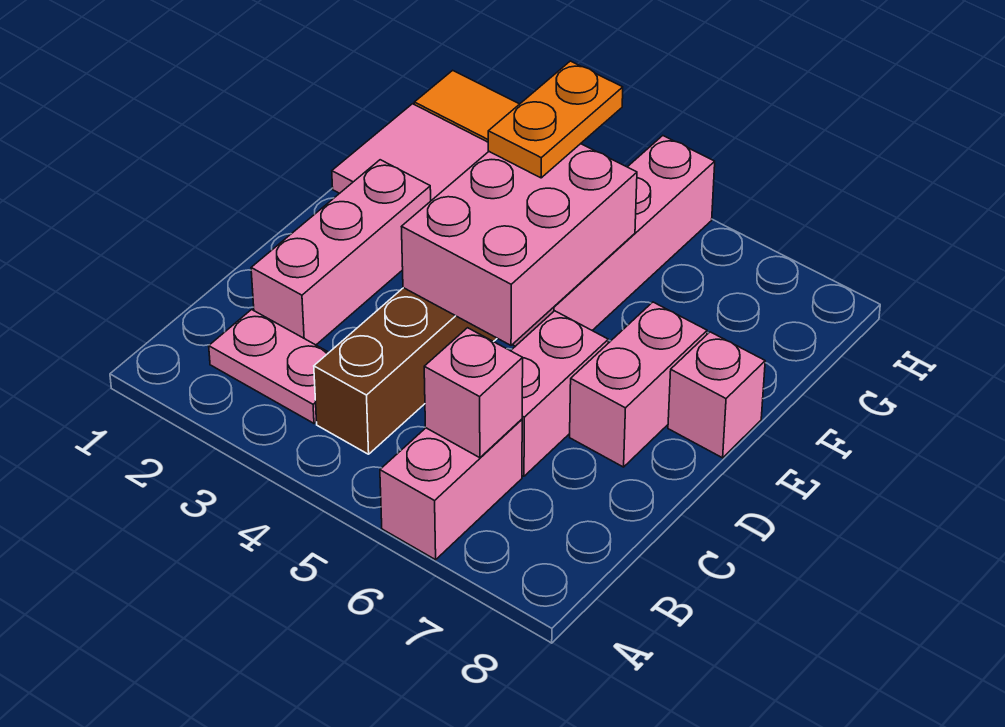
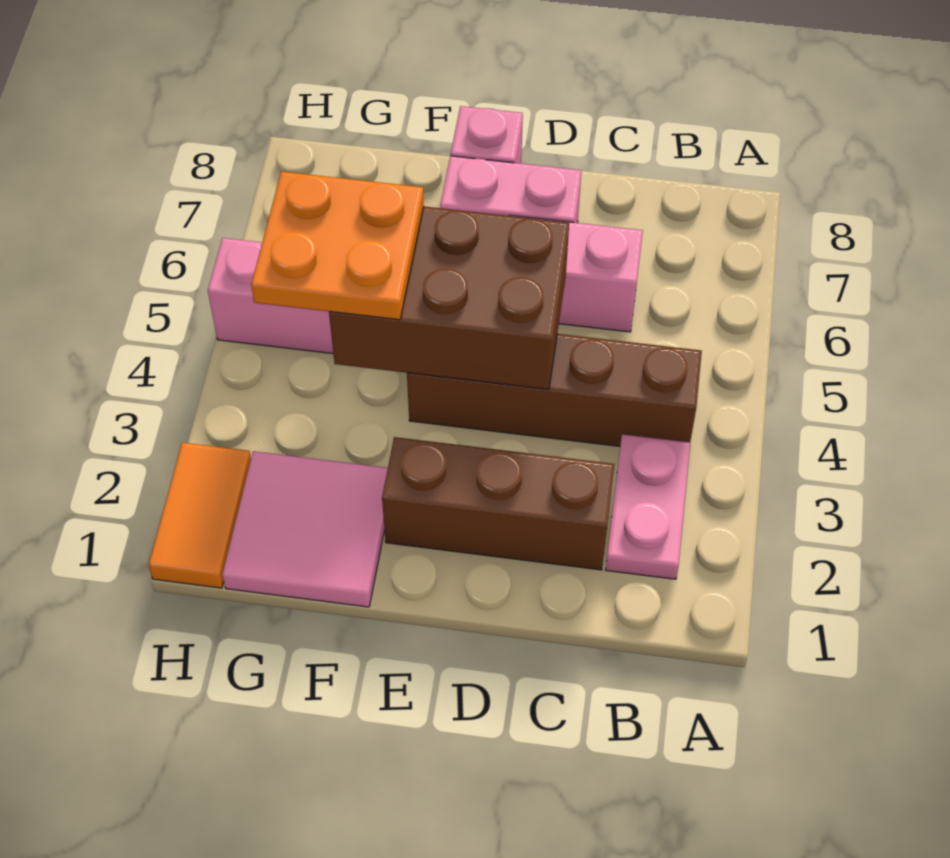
pink brick A6:B6 level 1 -> none
pink brick B6 level 2 -> none
pink brick C2:E2 level 1 -> brown brick C2:E2 level 1
pink brick D4:F5 level 2 -> brown brick D4:F5 level 2
orange plate F4:G4 level 3 -> orange plate F4:G5 level 3

